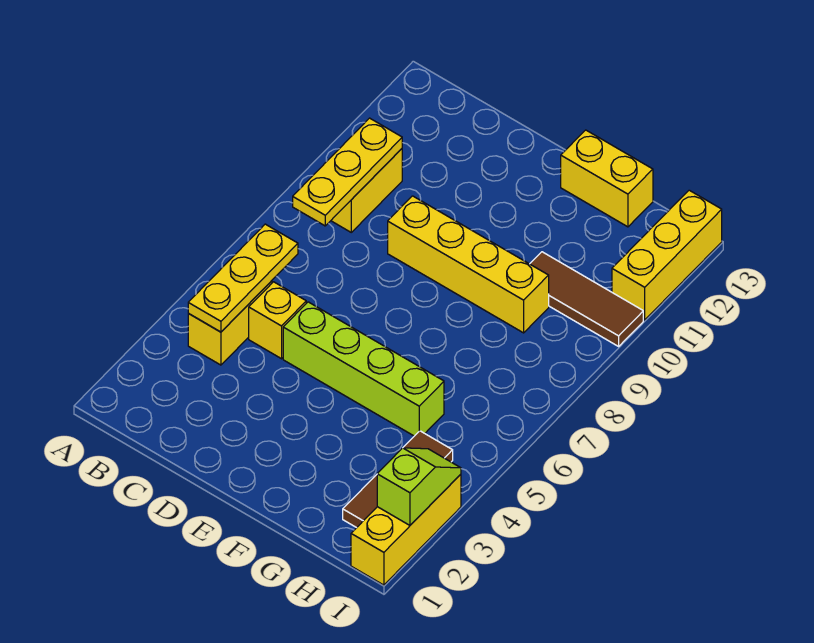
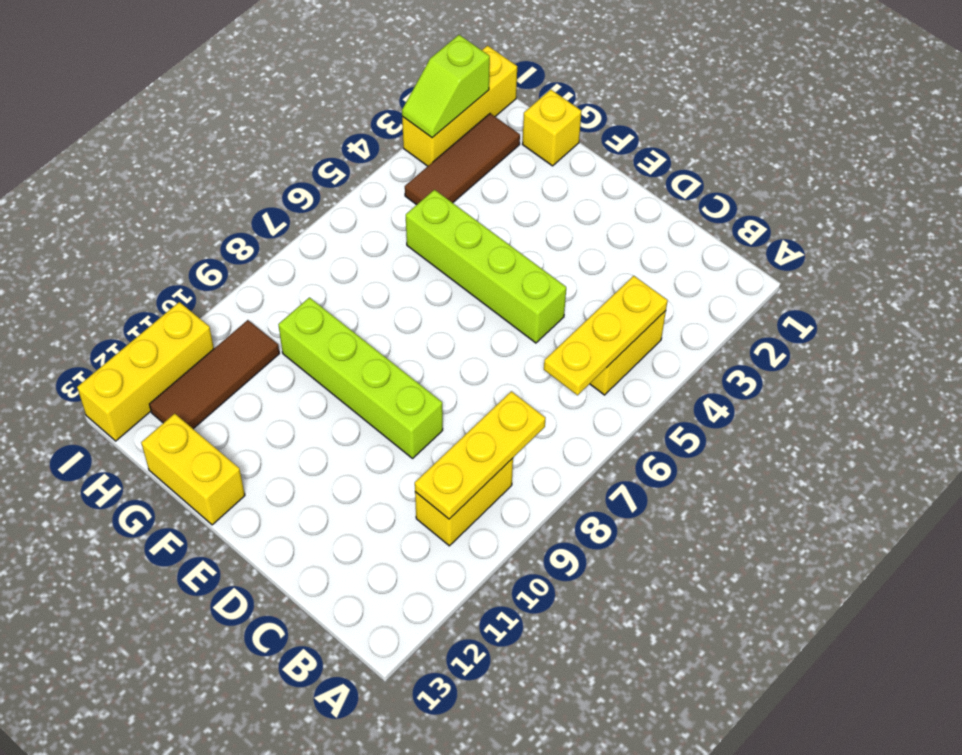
yellow brick C5 level 1 -> yellow brick G1 level 1
yellow brick D9:G9 level 1 -> lime brick D9:G9 level 1
brown tile G10:I10 level 1 -> brown tile H10:H12 level 1

